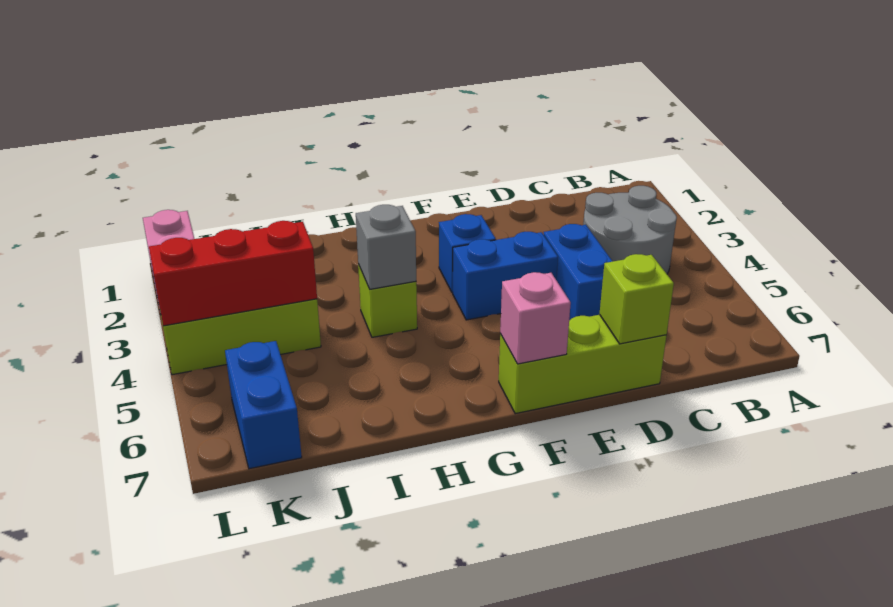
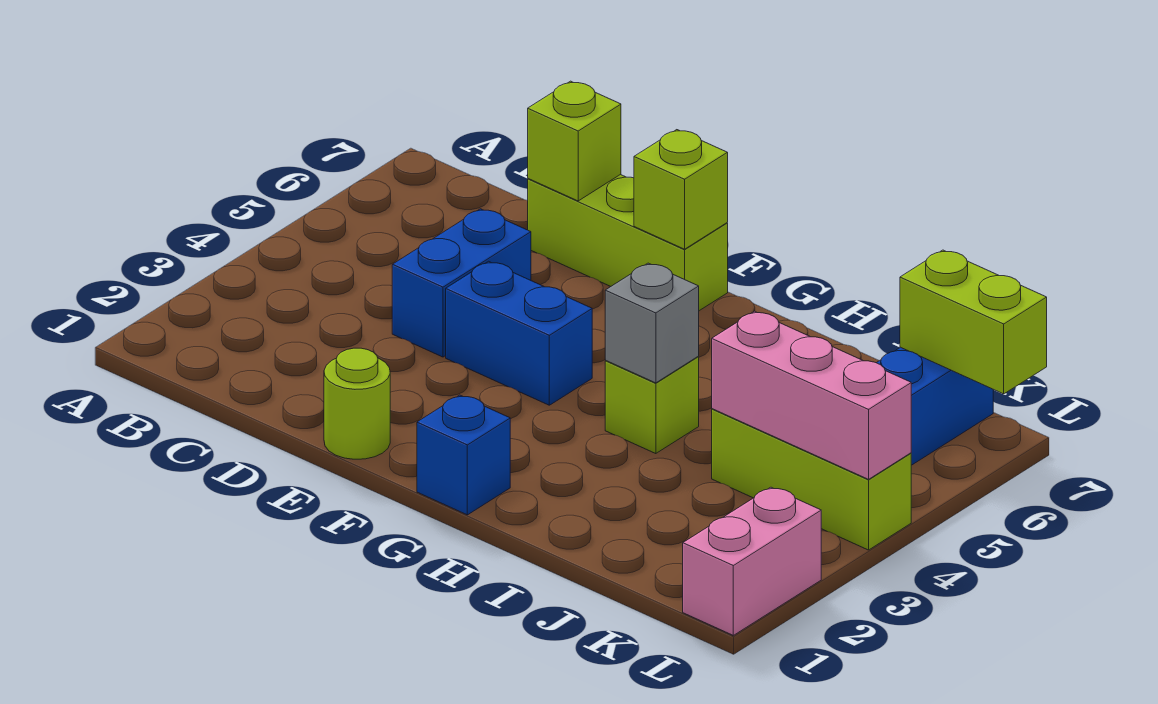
grey round brick B3:C4 level 1 -> none
none -> lime round brick E1 level 1
blue brick F3 level 1 -> blue brick G1 level 1
pink brick F7 level 2 -> lime brick F7 level 2
red brick J4:L4 level 2 -> pink brick J4:L4 level 2
none -> lime brick K7:L7 level 2

